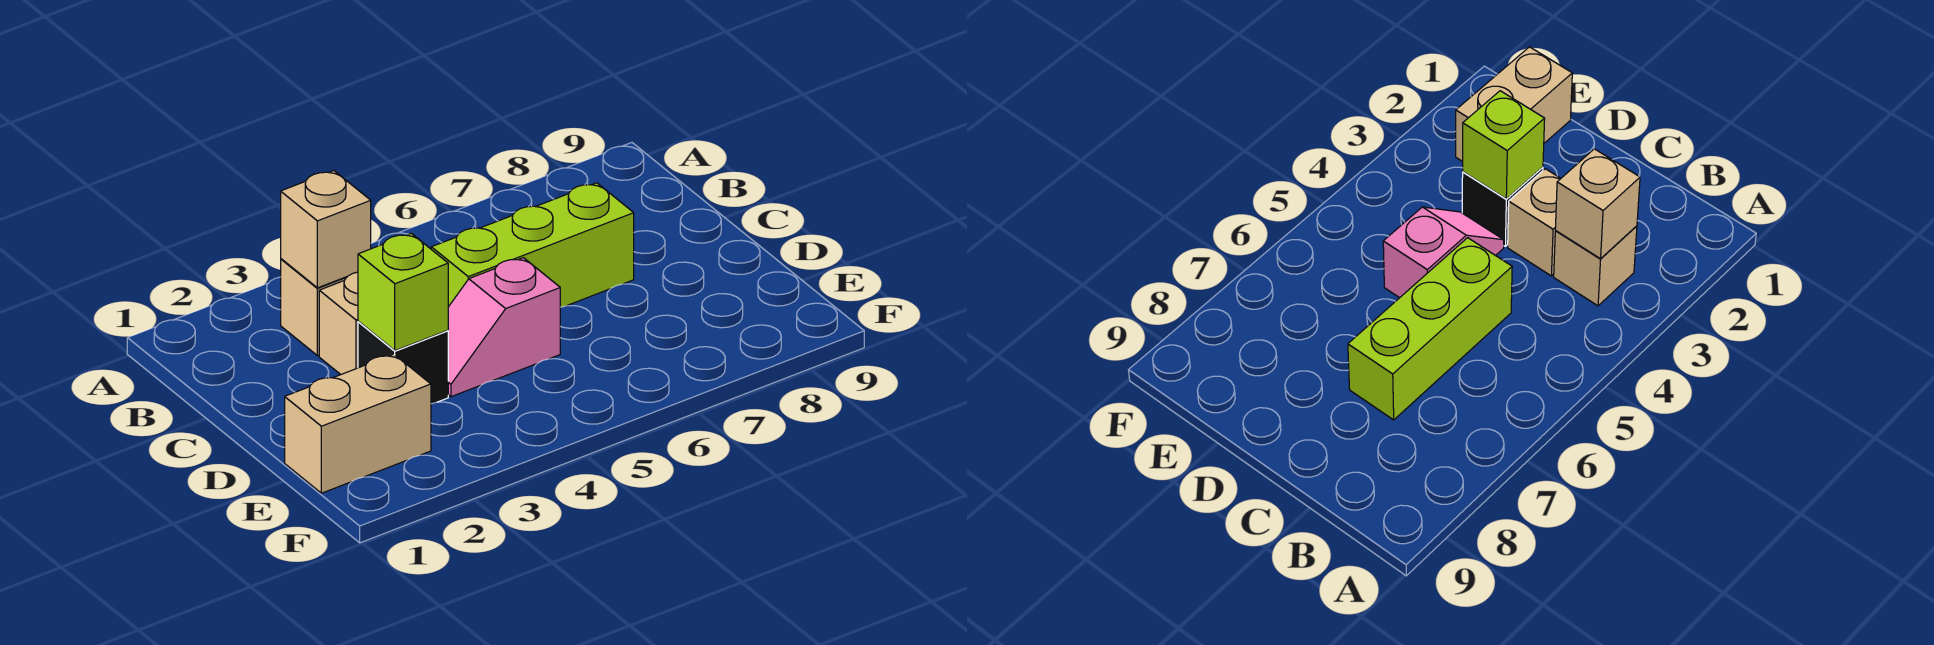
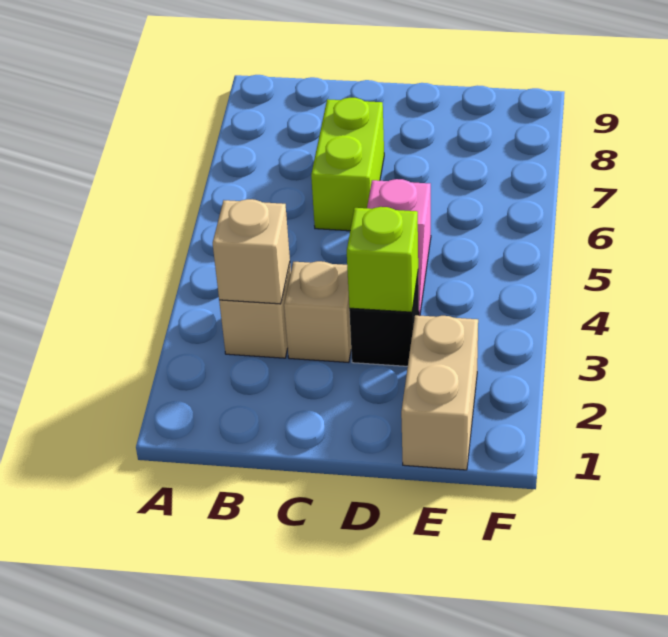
lime brick C5:C7 level 1 -> lime brick C6:C7 level 1

